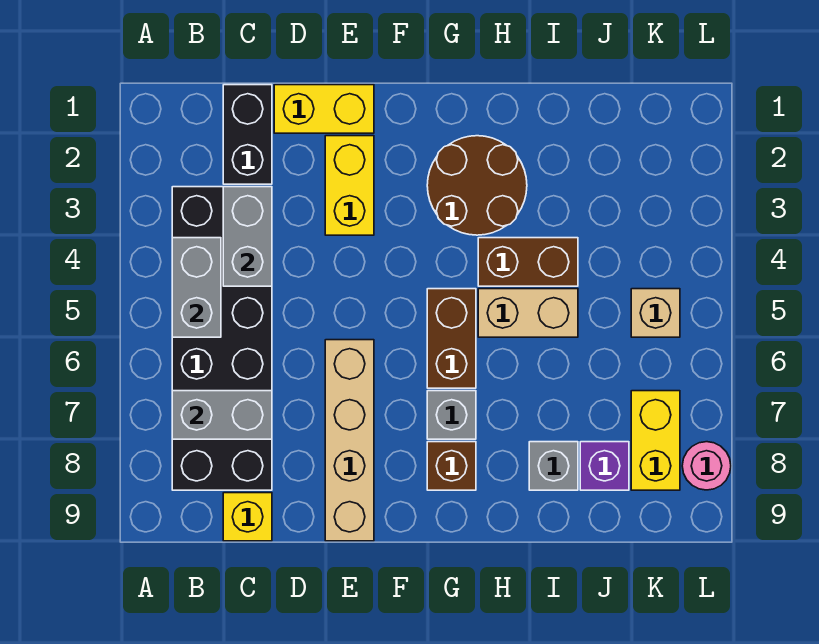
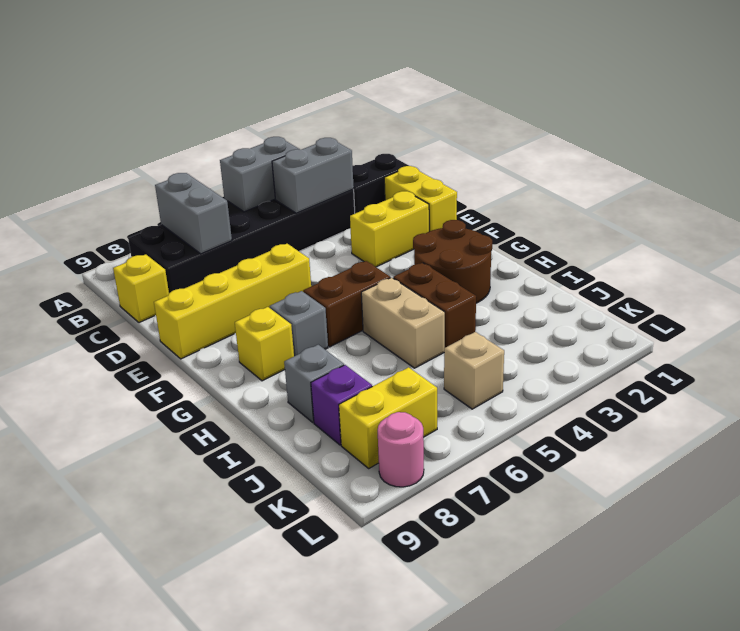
tan brick E6:E9 level 1 -> yellow brick E6:E9 level 1
brown brick G8 level 1 -> yellow brick G8 level 1

